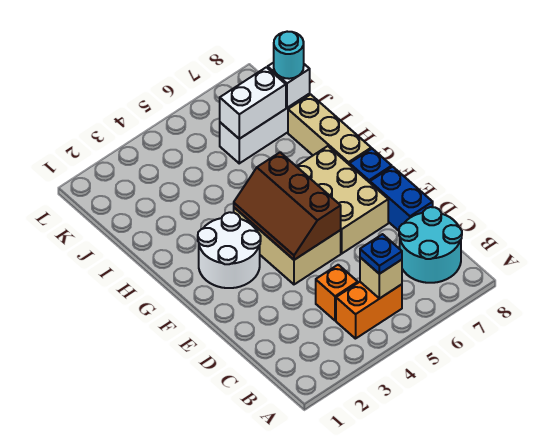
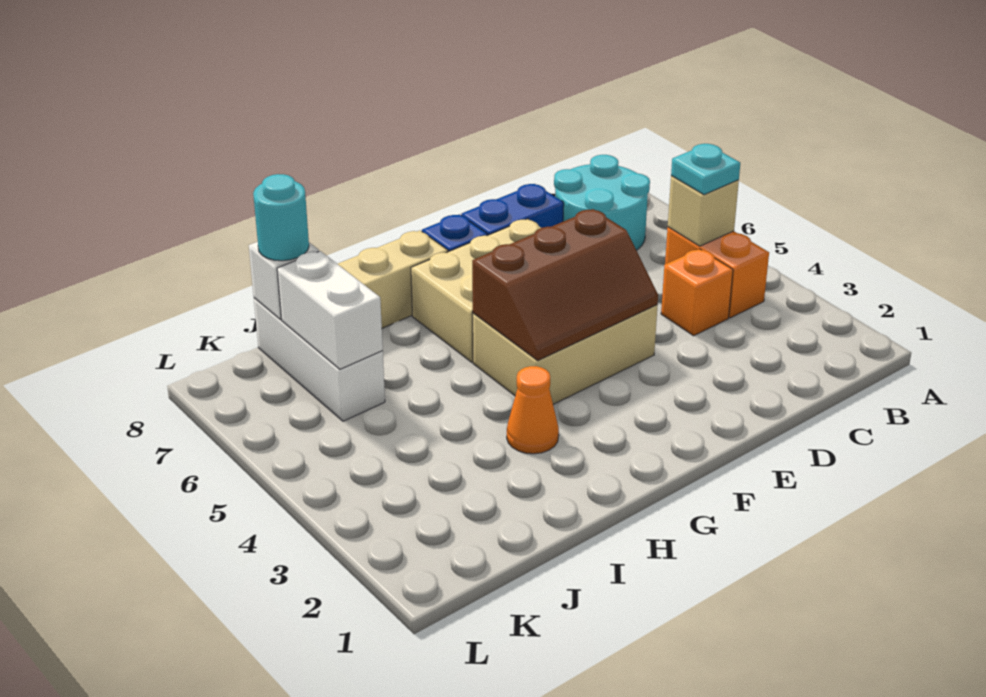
blue plate B5 level 3 -> cyan plate B5 level 3
white round brick F2:G3 level 1 -> none
none -> orange cone H3 level 1

